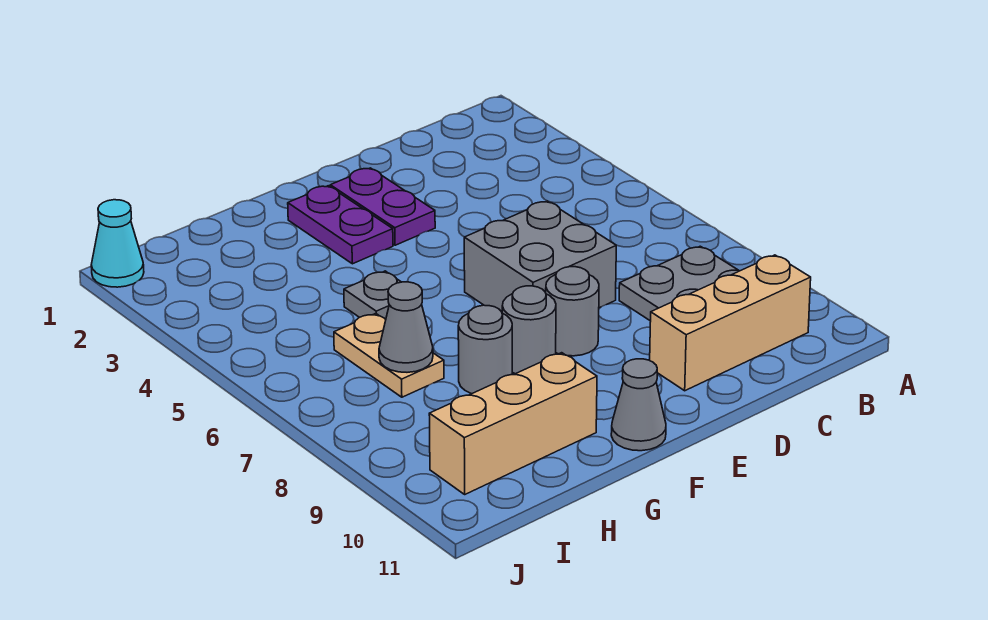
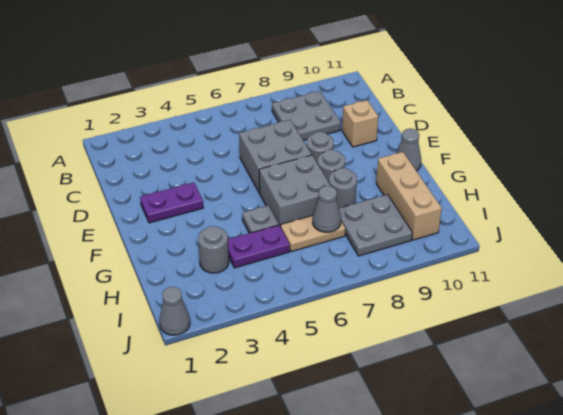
tan brick B10:D10 level 1 -> tan brick D10 level 1
purple plate F2:F3 level 1 -> purple plate H4:H5 level 1
none -> grey brick F6:G7 level 1
none -> grey round brick H3 level 1
none -> grey plate H8:I9 level 1
cyan cone J1 level 1 -> grey cone J1 level 1

